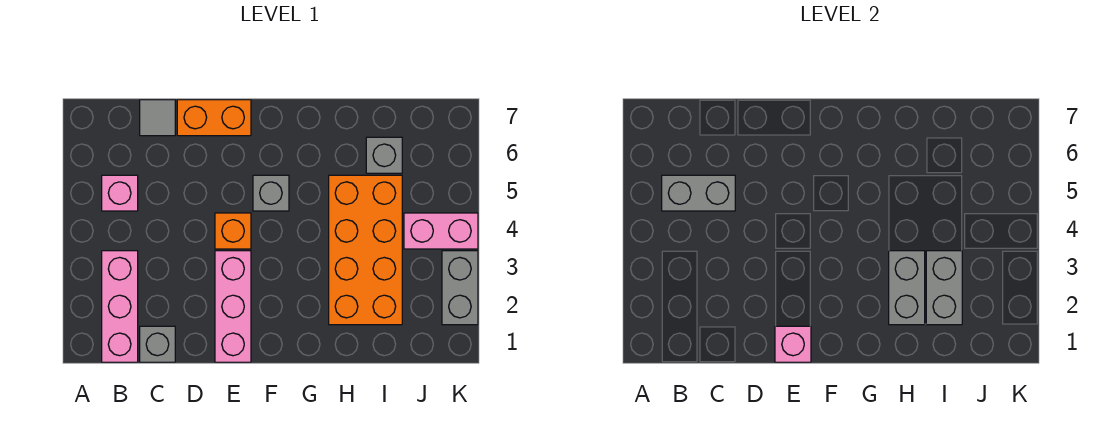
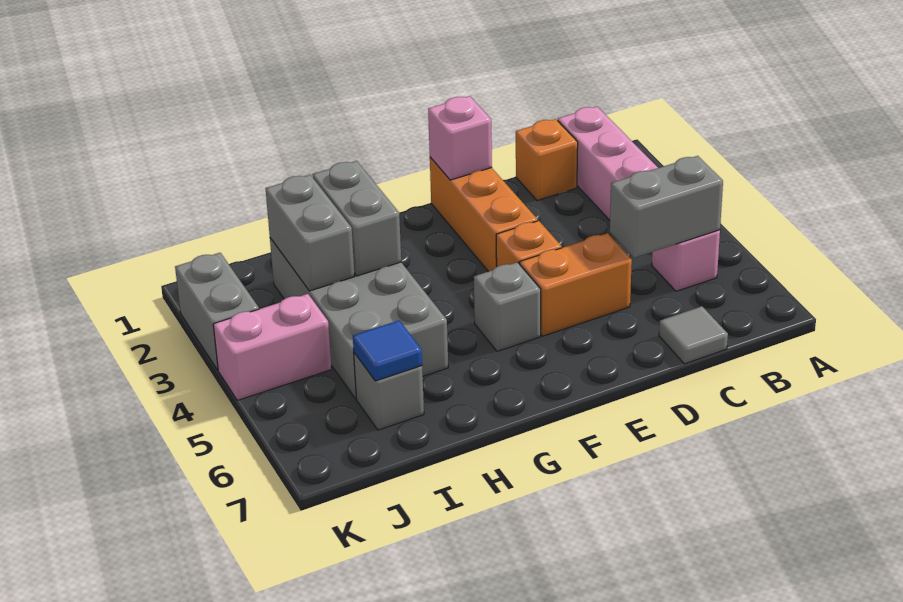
grey brick C1 level 1 -> orange brick C1 level 1
orange brick D7:E7 level 1 -> orange brick D5:E5 level 1
pink brick E1:E3 level 1 -> orange brick E1:E3 level 1
orange brick H2:I5 level 1 -> grey brick H2:I5 level 1
none -> blue tile I6 level 2

